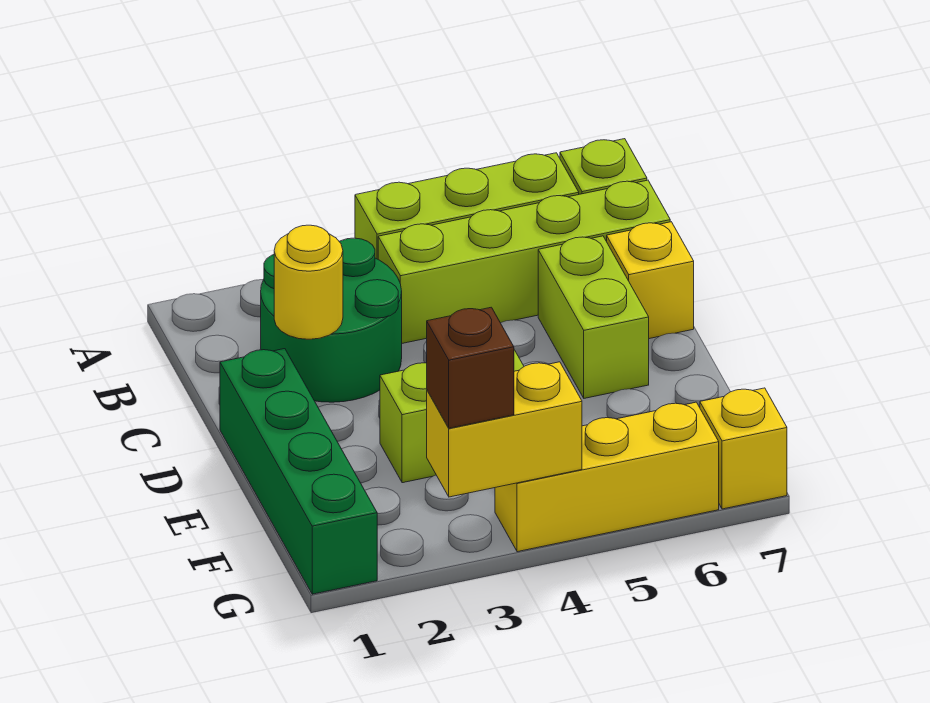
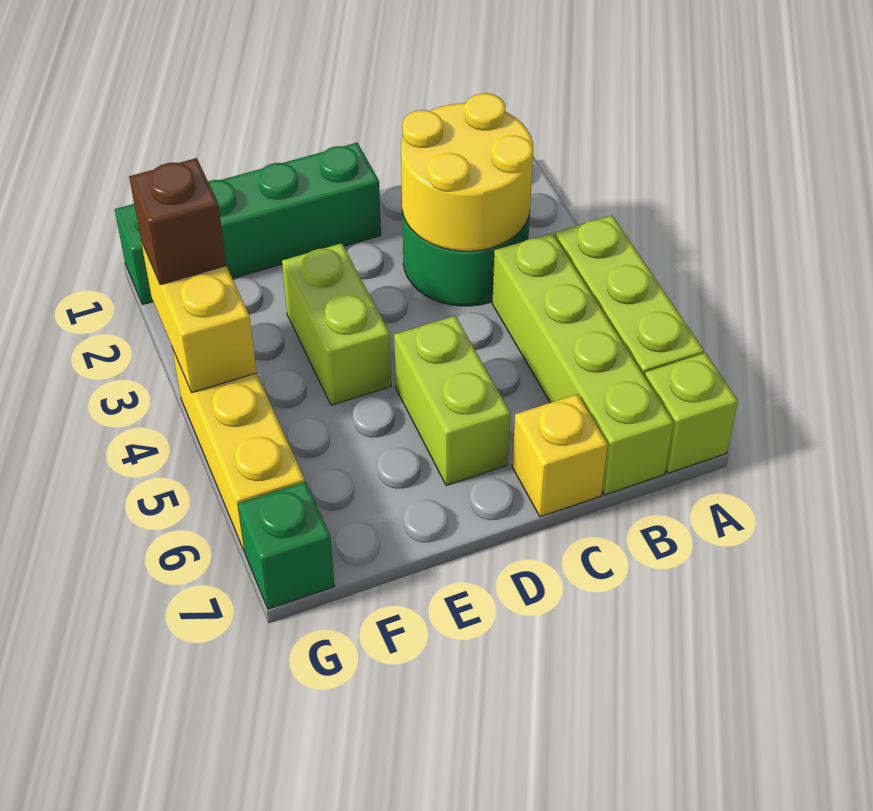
yellow round brick C2 level 2 -> yellow round brick B2:C3 level 2
lime brick C6:D6 level 1 -> lime brick D5:D6 level 1
yellow brick G7 level 1 -> green brick G7 level 1

